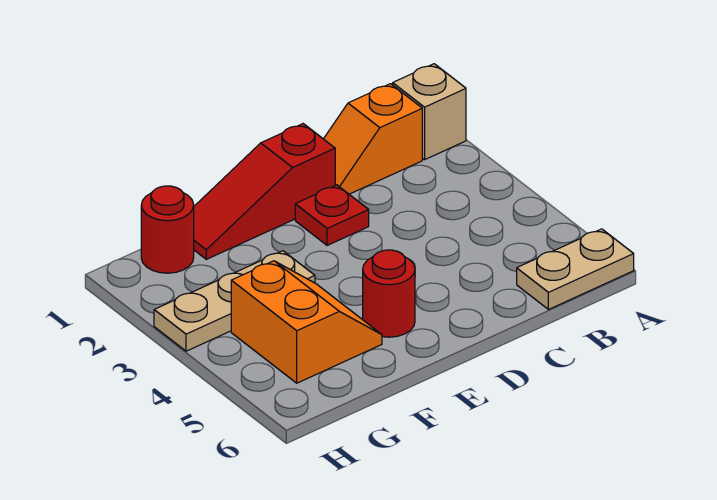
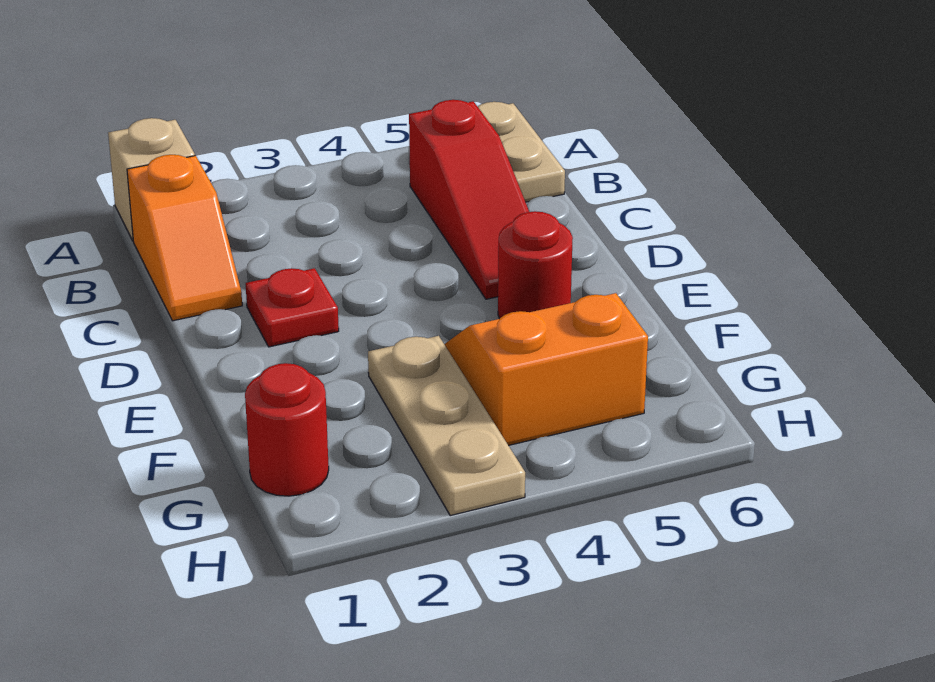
red slope D1:F1 level 1 top D -> red slope B5:D5 level 1 top B

